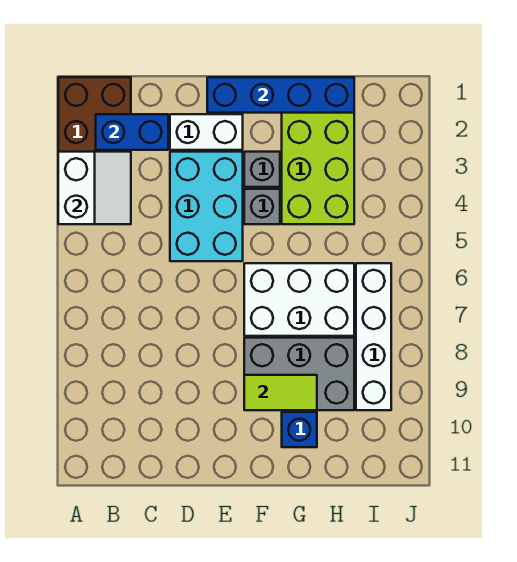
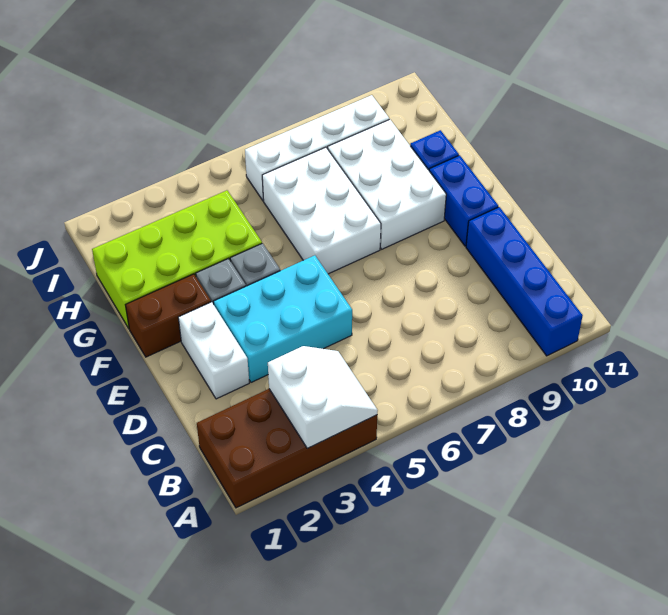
white slope A3:B4 level 2 top A -> white slope A3:B4 level 2 top 3
blue brick B2:C2 level 2 -> blue brick E10:F10 level 1
blue brick E1:H1 level 2 -> blue brick A10:D10 level 1
none -> brown brick F1:F2 level 1
grey brick F8:H9 level 1 -> white brick F8:H9 level 1
lime tile F9:G9 level 2 -> none

